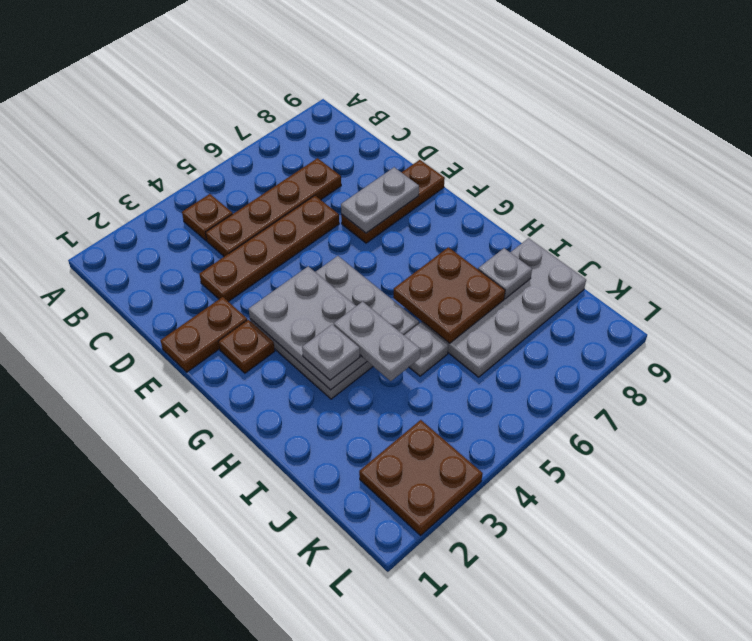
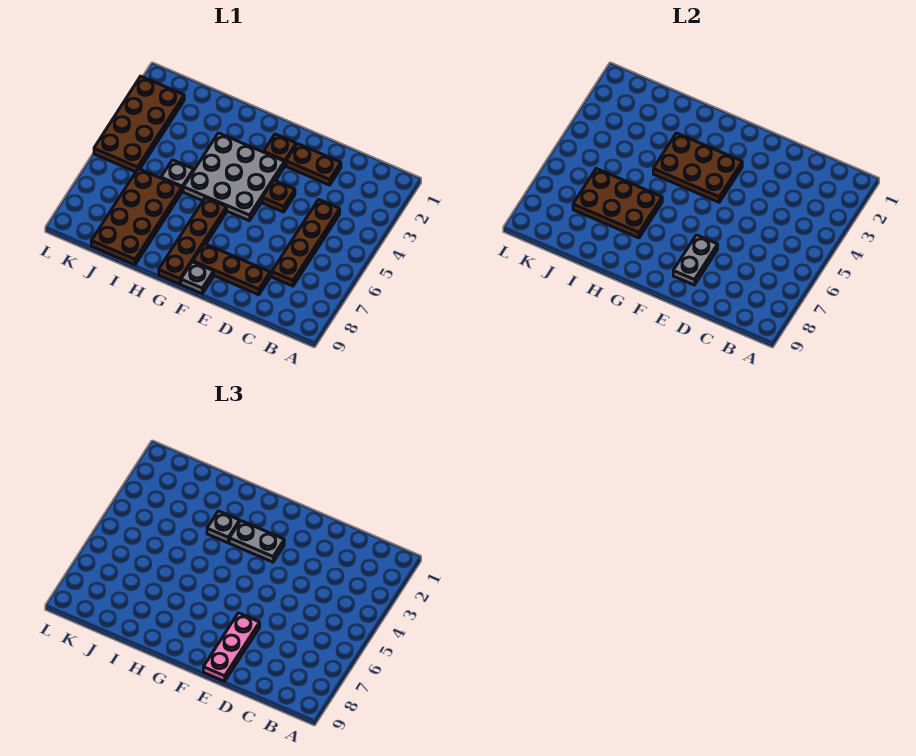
brown plate B4 level 1 -> brown plate E4 level 1
brown plate D3:D6 level 1 -> brown plate G6:G9 level 1
brown plate E1:E2 level 1 -> brown plate D2:E2 level 1
brown plate E7:E9 level 1 -> brown plate D8:F8 level 1
none -> pink plate E7:E9 level 3
grey plate F3:H4 level 2 -> brown plate F3:H4 level 2
grey plate H4:I4 level 3 -> grey plate F3:G3 level 3
brown plate H6:I7 level 2 -> brown plate H6:J7 level 2
grey plate I6:J9 level 1 -> brown plate I6:J9 level 1
grey plate I8 level 2 -> grey plate F9 level 1
brown plate K2:L3 level 1 -> brown plate K2:L5 level 1

